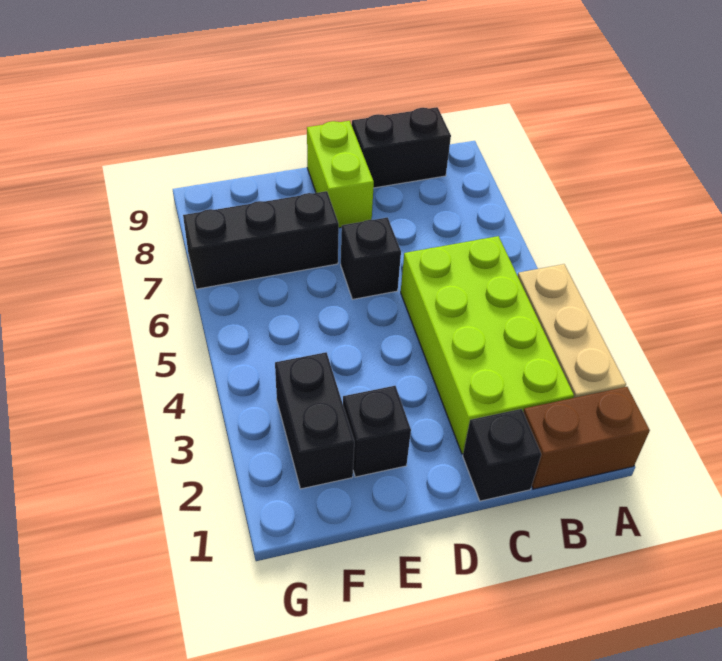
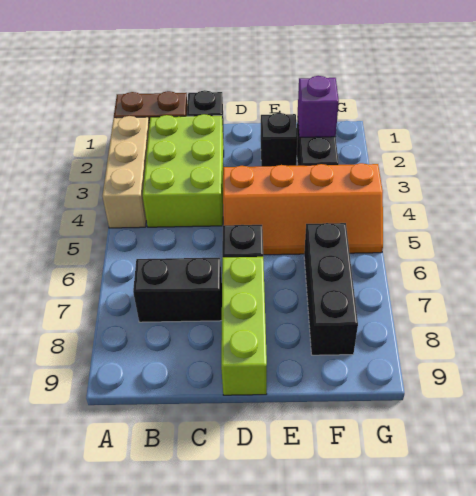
lime brick B2:C5 level 1 -> lime brick B2:C4 level 1
black brick B9:C9 level 1 -> black brick B7:C7 level 1
none -> orange slope D4:G5 level 1 top 4
lime brick D8:D9 level 1 -> lime brick D7:D9 level 1
black brick E7:G7 level 1 -> black brick F6:F8 level 1
none -> purple brick F2 level 2

